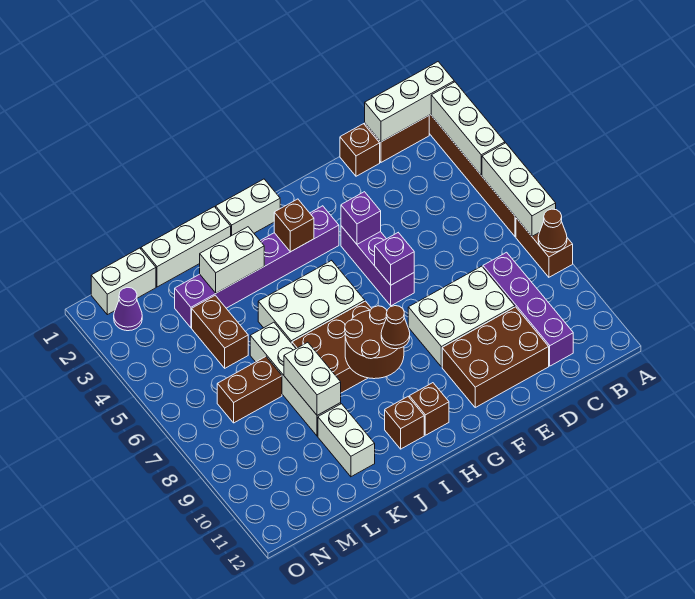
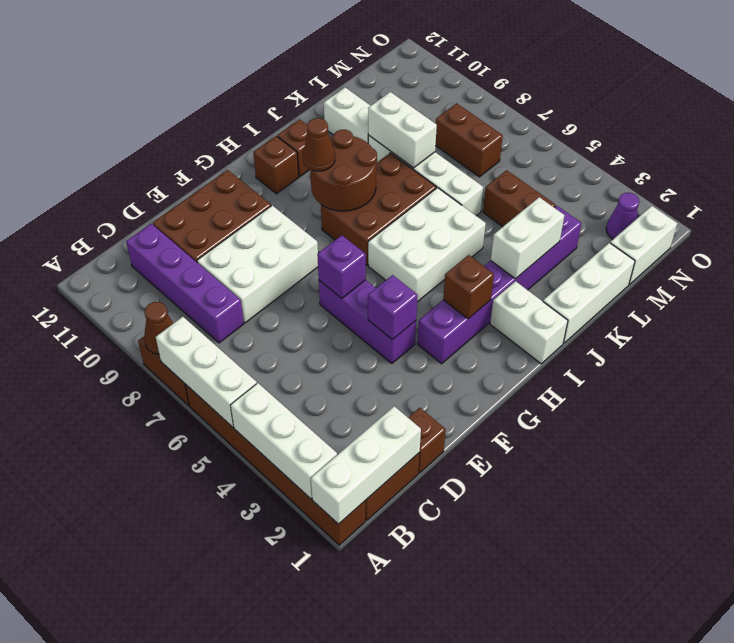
white brick H1:I1 level 1 -> white brick I1:I2 level 1
brown brick L7:M7 level 1 -> brown brick M7:M8 level 1

